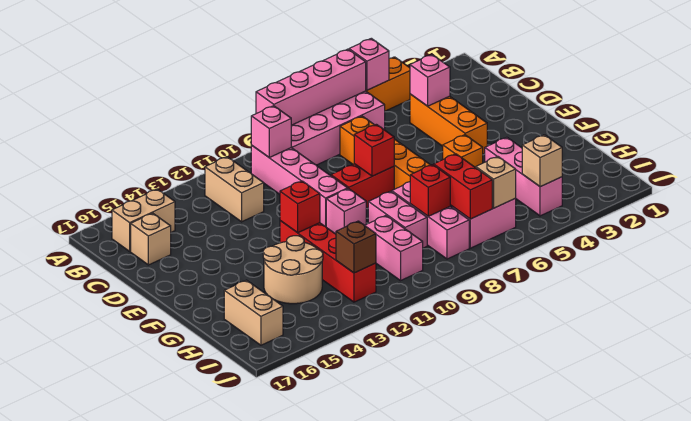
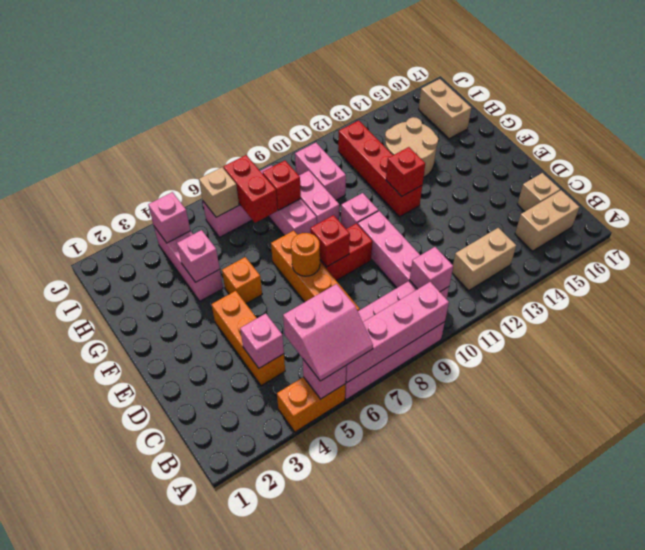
none -> pink slope A5:B6 level 3 top B
tan brick B12:C12 level 1 -> tan brick B12:B13 level 1
none -> orange round brick E7 level 2
none -> pink brick G4 level 2
tan brick I4 level 2 -> pink brick I4 level 2
brown brick I12 level 2 -> none

